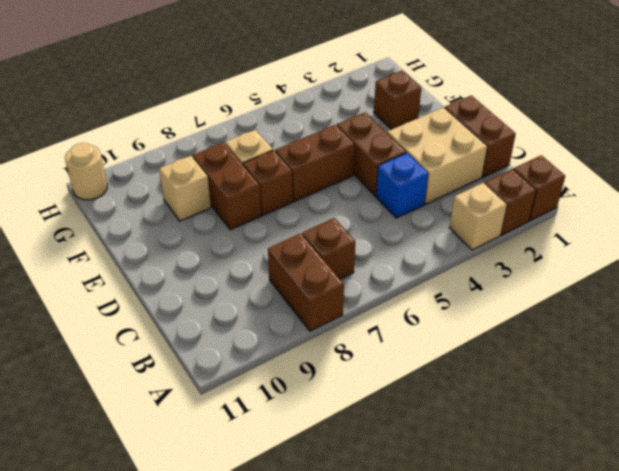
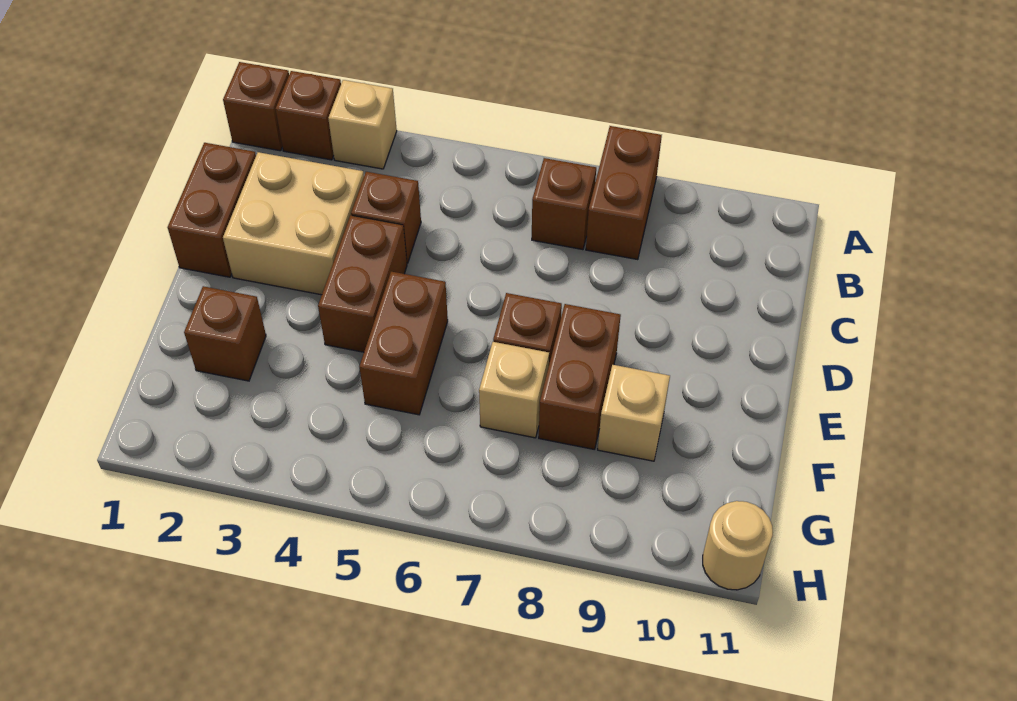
blue brick C4 level 1 -> brown brick C4 level 1
brown brick E5:E6 level 1 -> brown brick E5:F5 level 1

